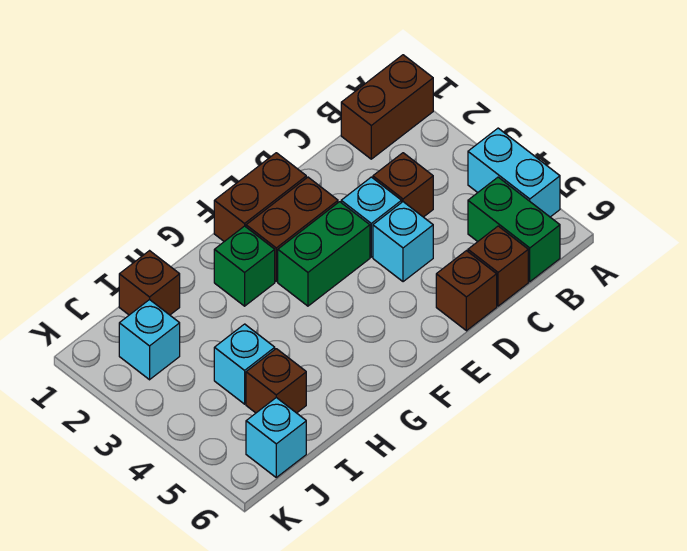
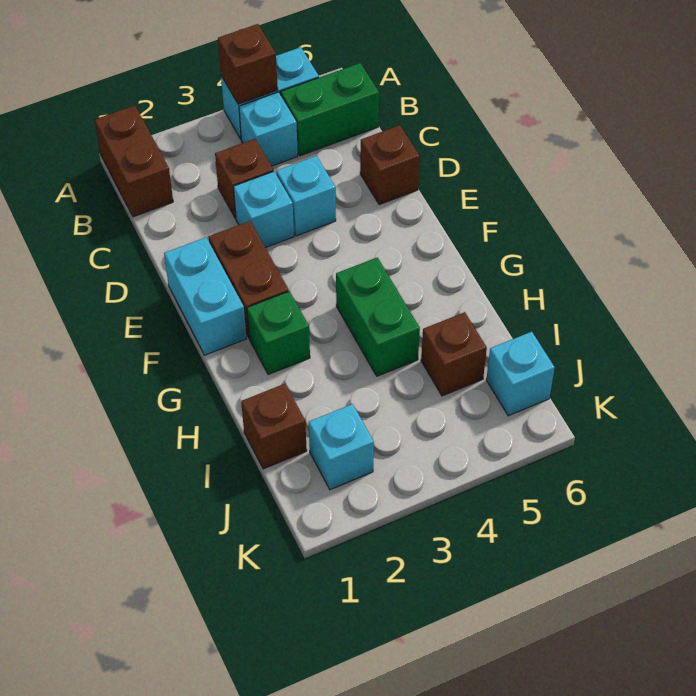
brown brick C6 level 1 -> brown brick A4 level 2
brown brick E1:F1 level 1 -> cyan brick E1:F1 level 1
green brick E3:F3 level 1 -> green brick G4:H4 level 1
cyan brick I4 level 1 -> cyan brick B4 level 1

